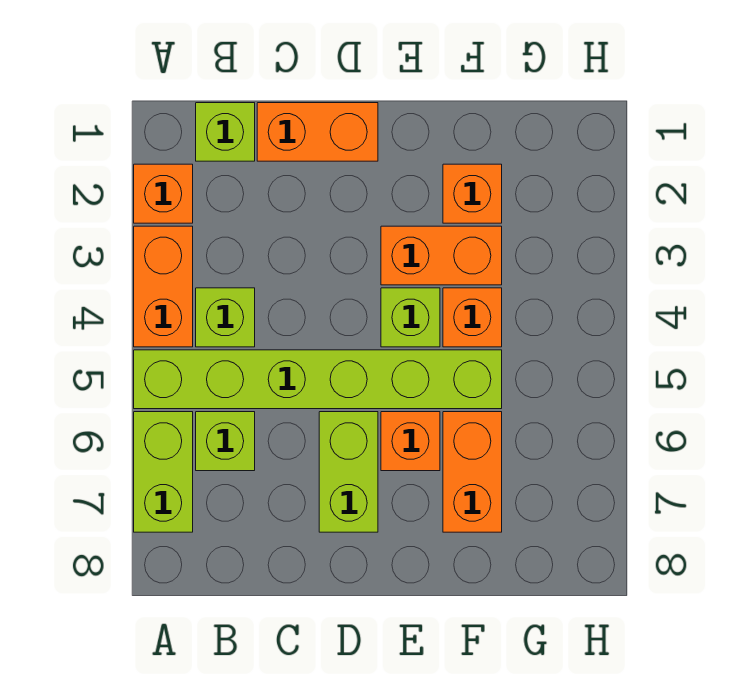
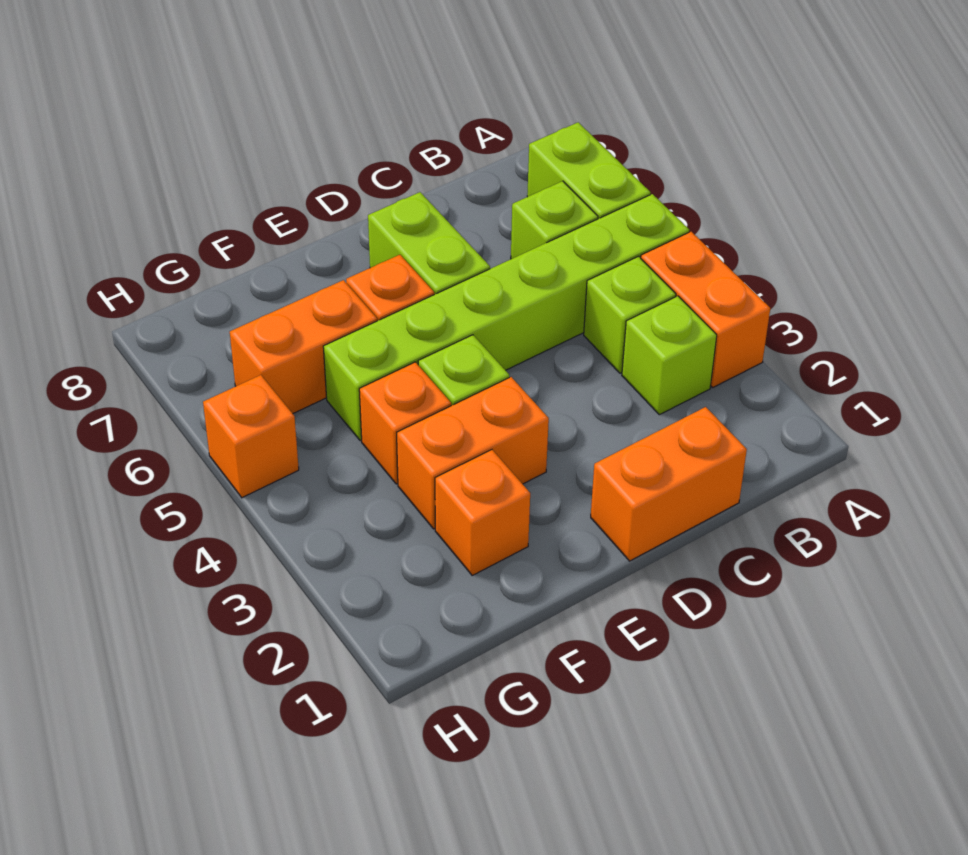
orange brick A2 level 1 -> orange brick H5 level 1
lime brick B1 level 1 -> lime brick B3 level 1
orange brick F6:F7 level 1 -> orange brick F6:G6 level 1

